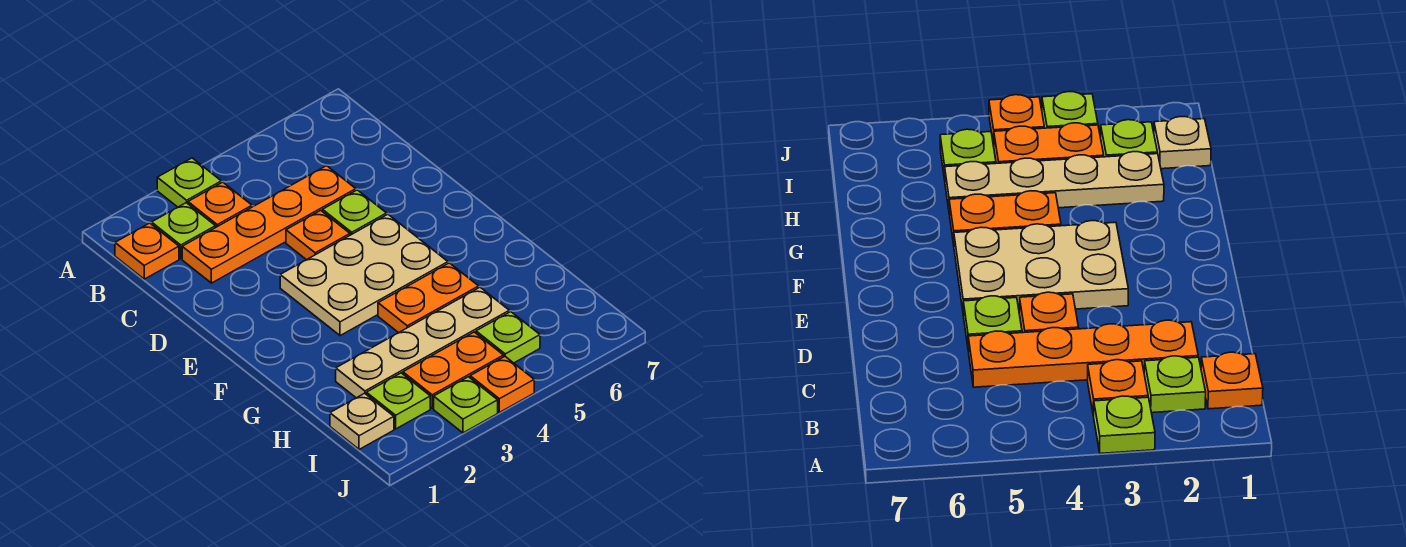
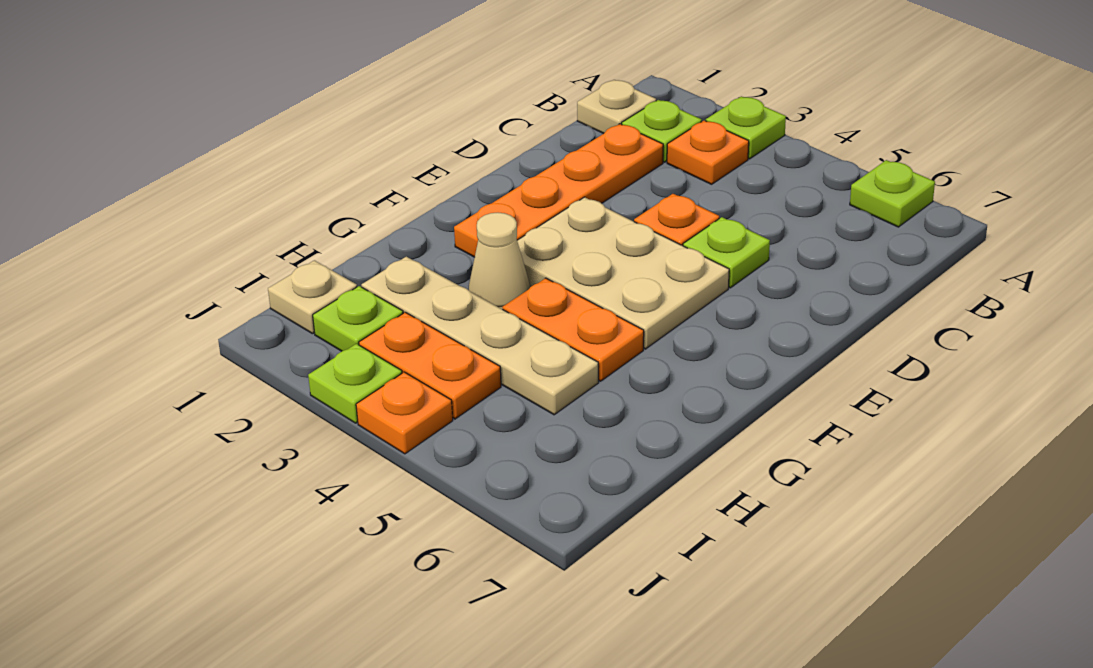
orange plate B1 level 1 -> tan plate B1 level 1
orange plate C2:C5 level 1 -> orange plate C2:F2 level 1
none -> tan cone G3 level 1
lime plate I5 level 1 -> lime plate A6 level 1

